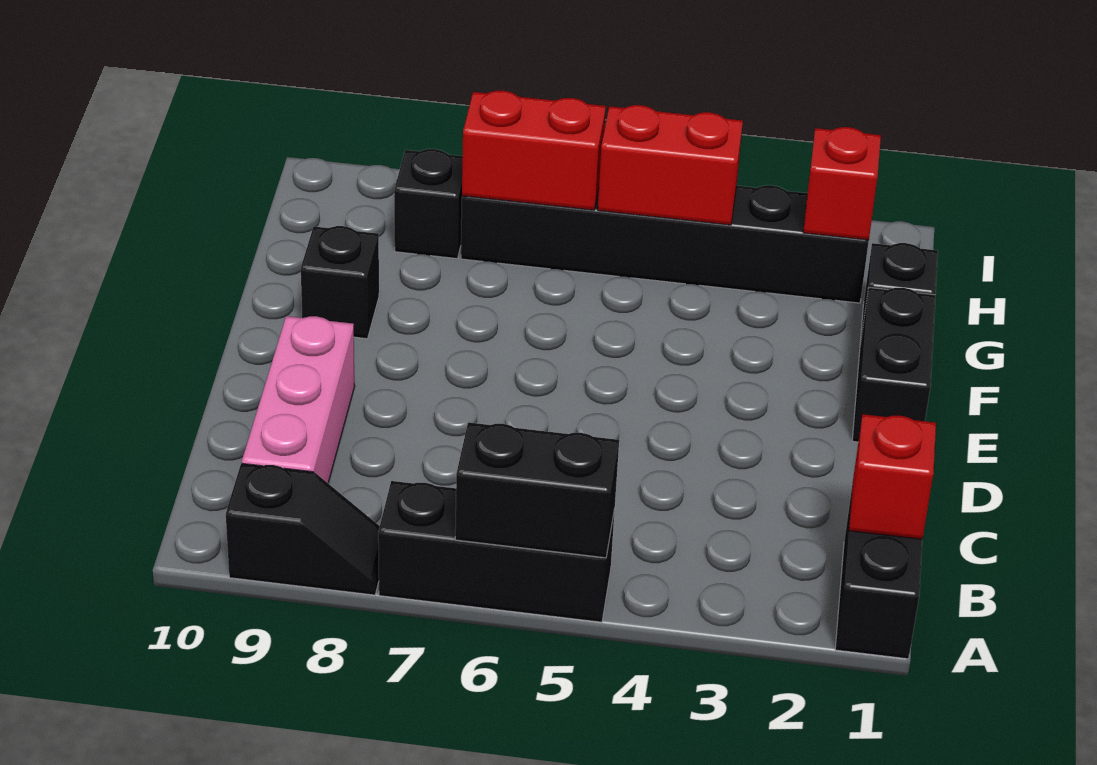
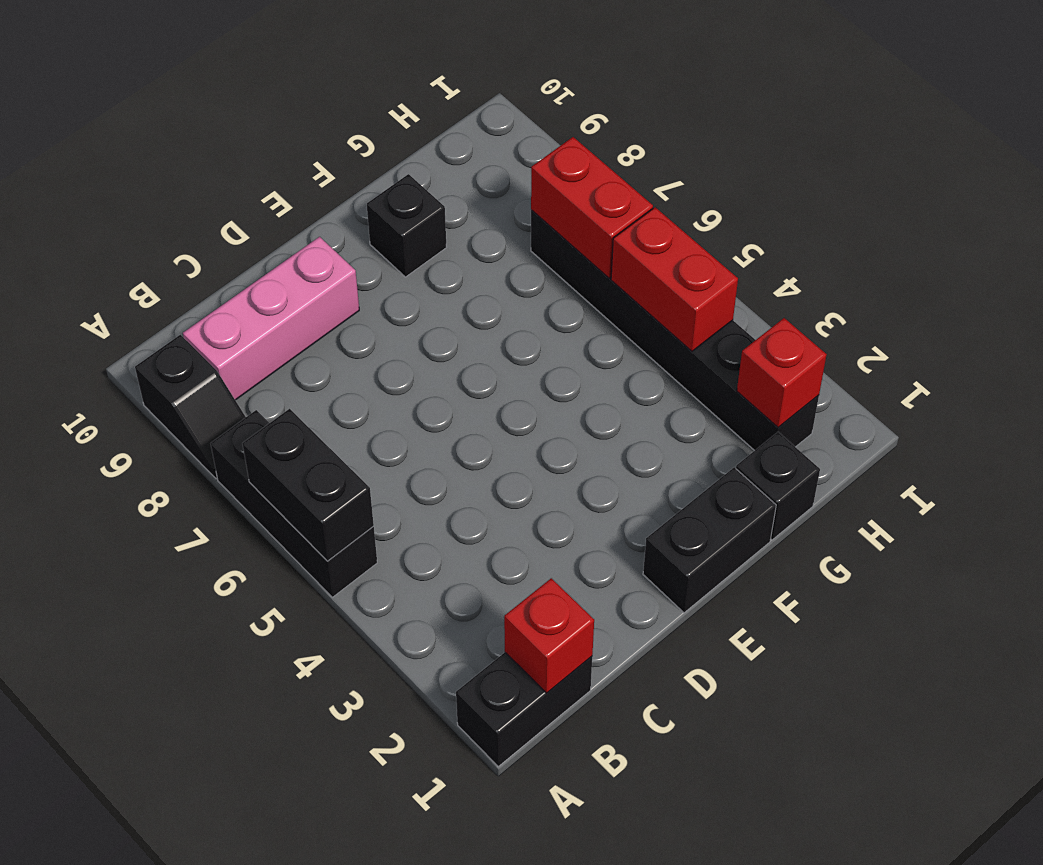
black brick H8 level 1 -> none

